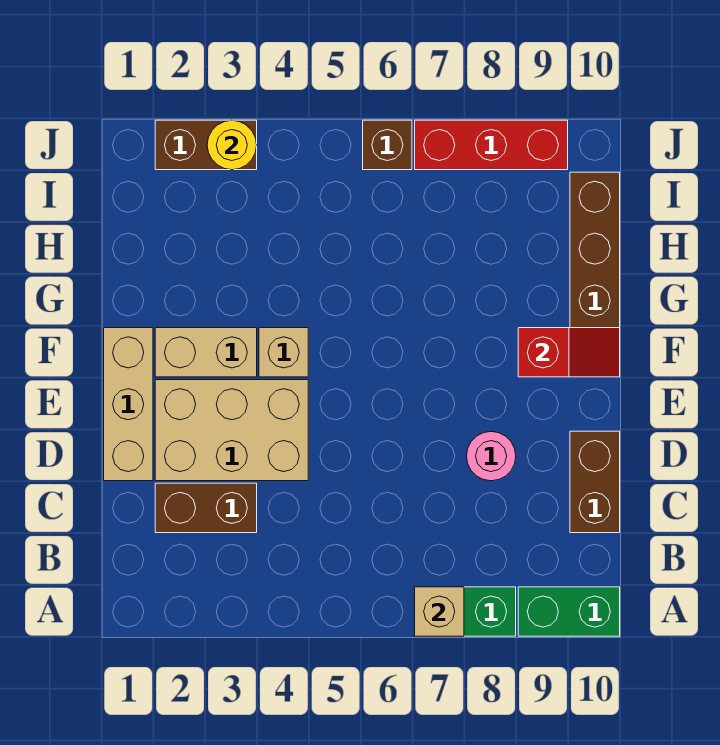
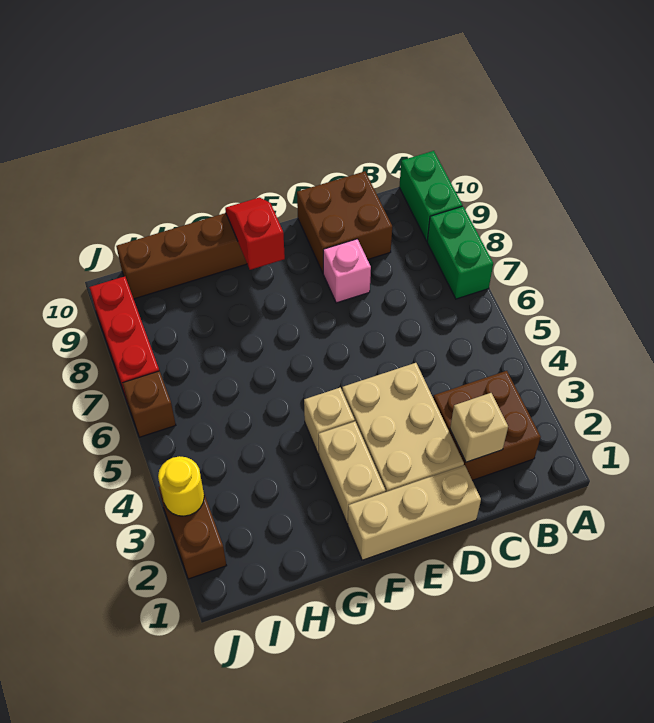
tan brick A7 level 2 -> tan brick C2 level 2
brown brick C2:C3 level 1 -> brown brick B2:C3 level 1
brown brick C10:D10 level 1 -> brown brick C9:D10 level 1
pink round brick D8 level 1 -> pink brick D8 level 1

